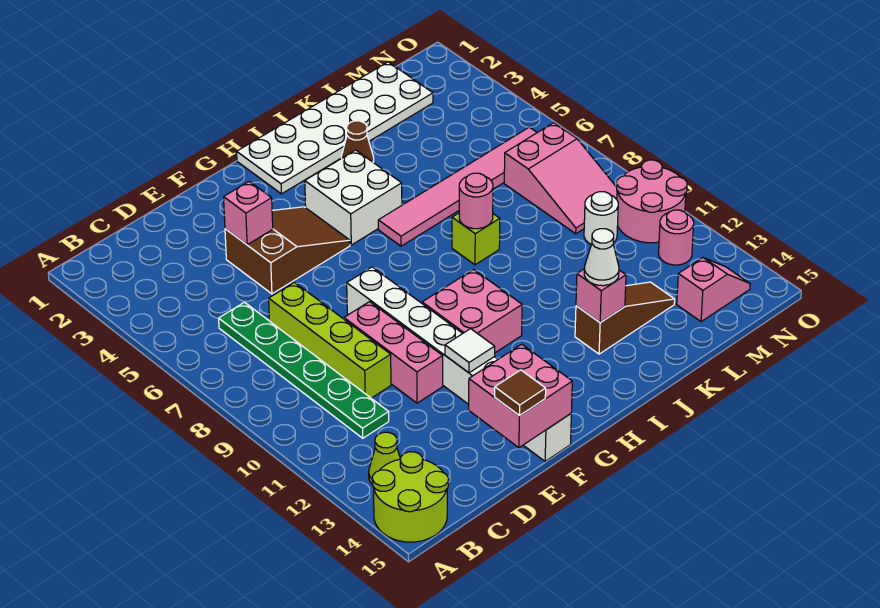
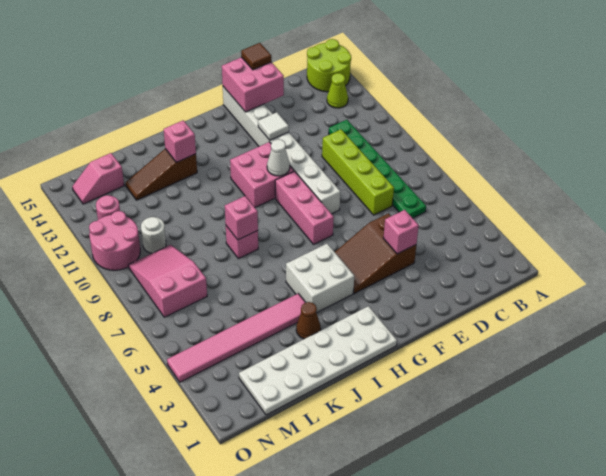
pink brick E9:E11 level 1 -> pink brick G7:G9 level 1
pink tile I6:N6 level 1 -> pink tile J4:O4 level 1
lime brick J8 level 1 -> pink brick J8 level 1
pink round brick J8 level 2 -> pink brick J8 level 2
white cone J13 level 3 -> white cone G10 level 2

